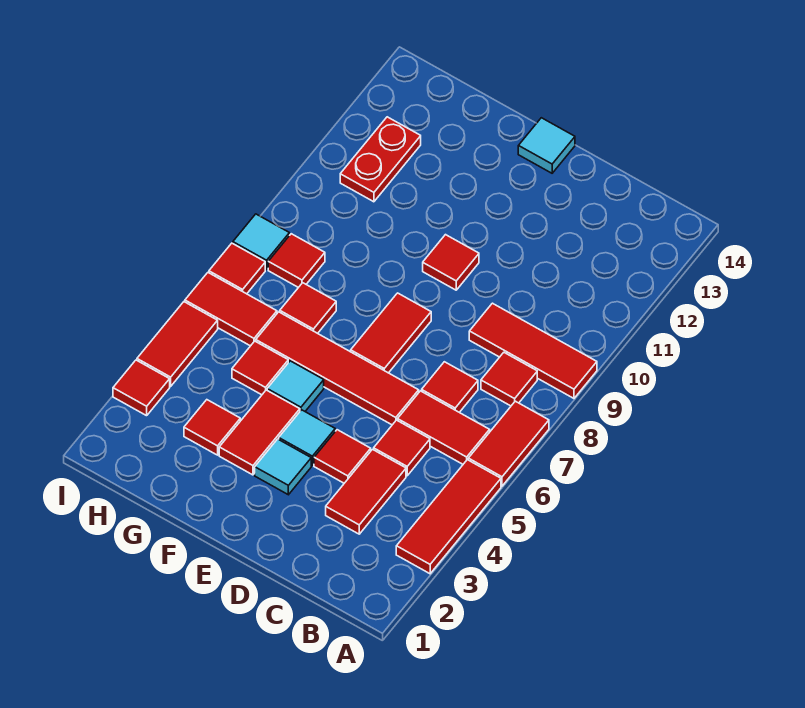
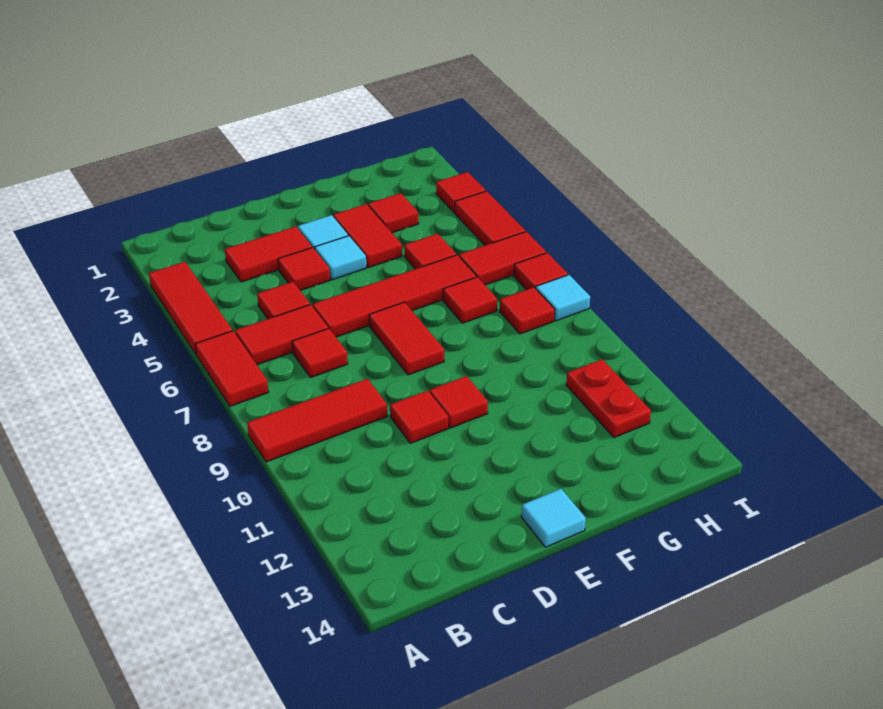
red tile B8 level 1 -> red tile D10 level 1
red tile C3:C4 level 1 -> red tile C3:D3 level 1
cyan tile F5 level 1 -> none

